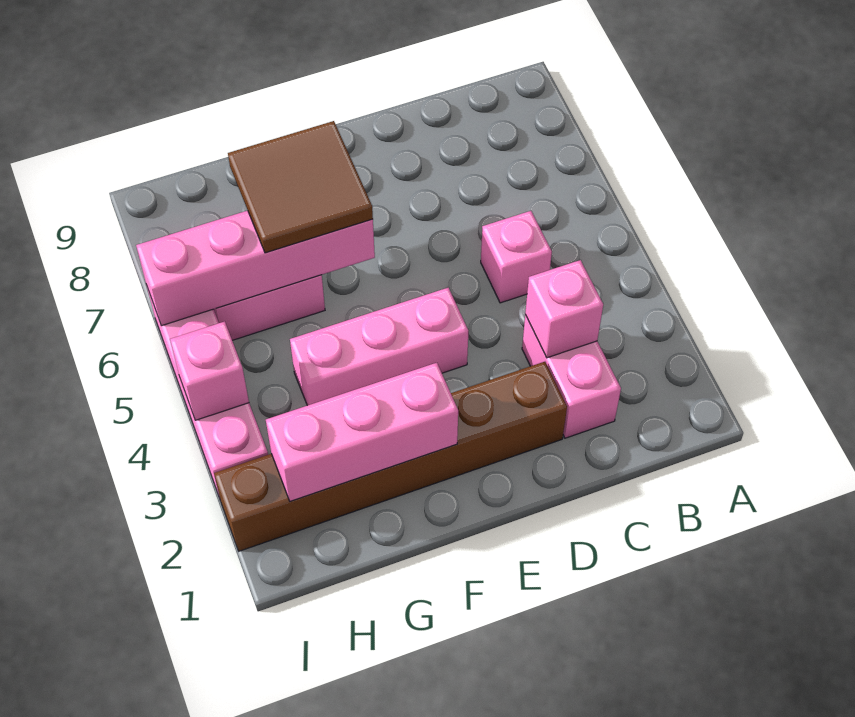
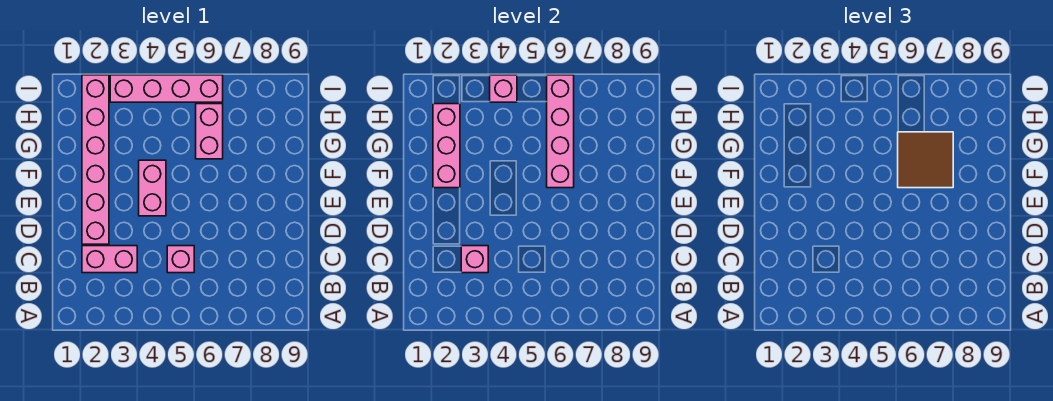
brown brick D2:I2 level 1 -> pink brick D2:I2 level 1
pink brick E4:G4 level 1 -> pink brick E4:F4 level 1

